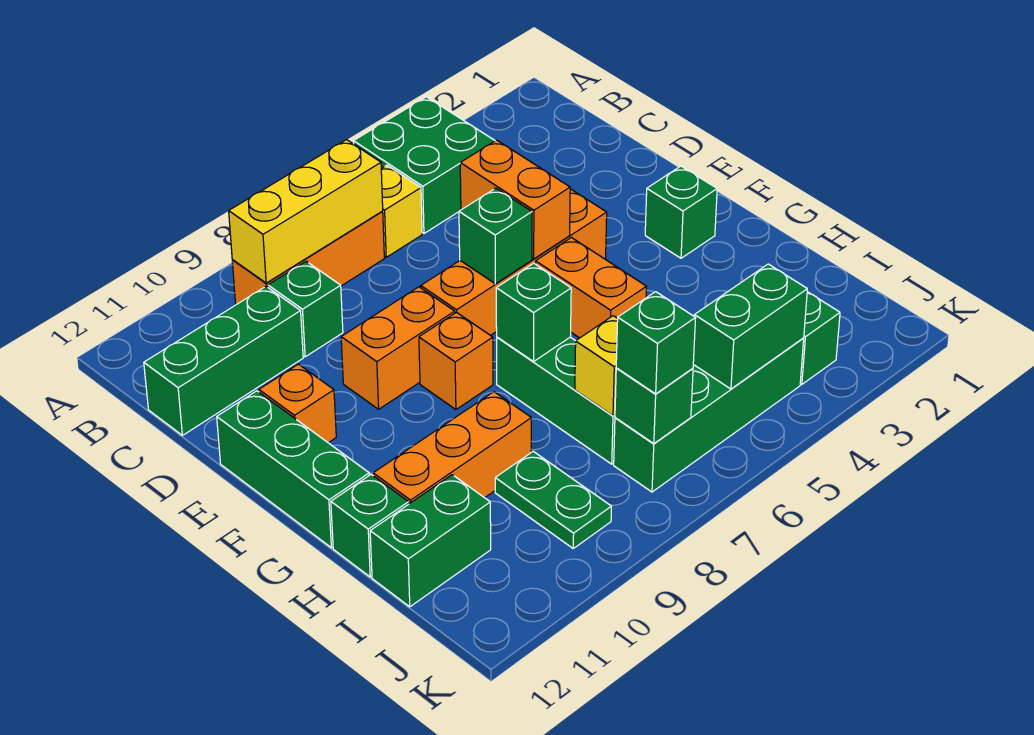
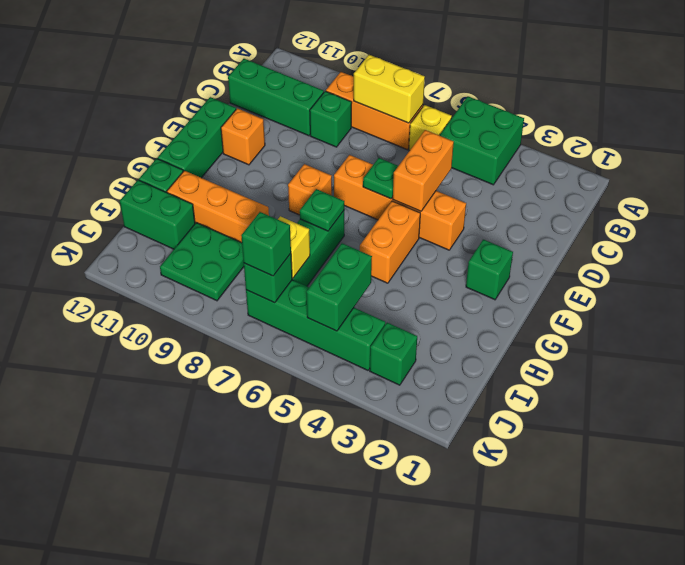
yellow brick B7:B9 level 2 -> yellow brick B7:B8 level 2
green brick E6 level 2 -> green plate E6 level 2
orange brick E8:E9 level 1 -> none
green brick G7 level 2 -> green plate G7 level 2
green plate I9:J9 level 1 -> green plate I9:J10 level 1
green brick J4:J5 level 2 -> green brick I5:J5 level 2

